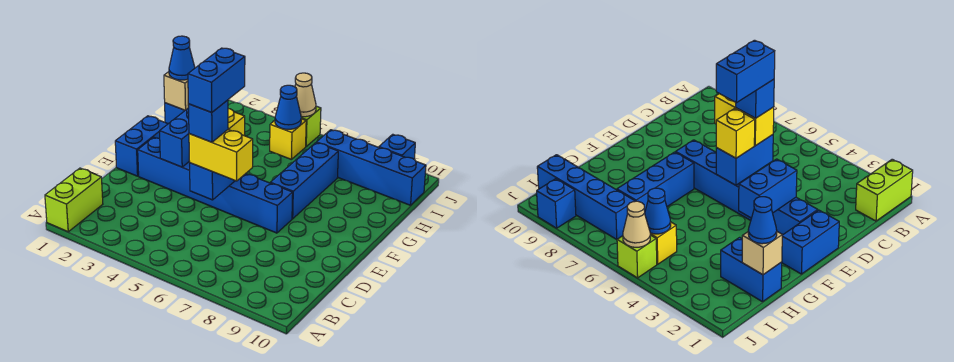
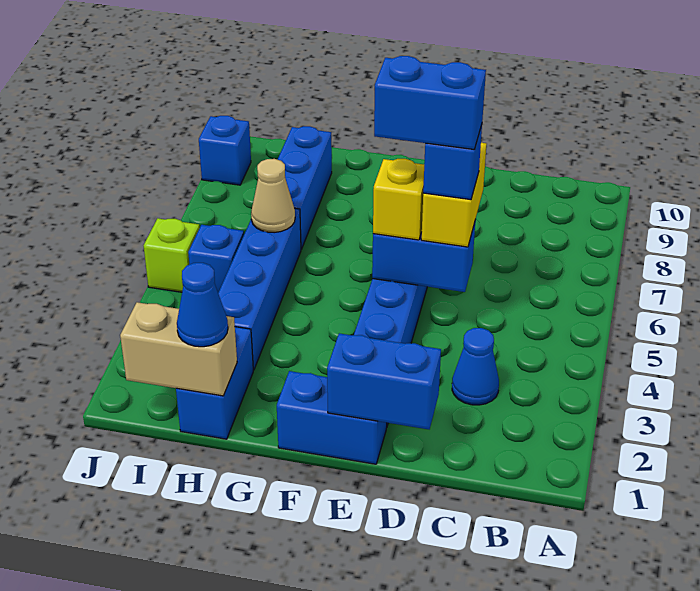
lime brick A1:B1 level 1 -> none
blue brick E3:F3 level 2 -> blue brick D1:E1 level 2
blue brick F7:H7 level 1 -> blue brick H7:H9 level 1
tan brick H1 level 2 -> tan brick H1:I1 level 2
yellow brick I5 level 1 -> blue brick I5 level 1
blue cone I5 level 2 -> blue cone C3 level 1
blue brick I7:I10 level 1 -> blue brick H3:H6 level 1
tan cone J5 level 2 -> tan cone H6 level 2

